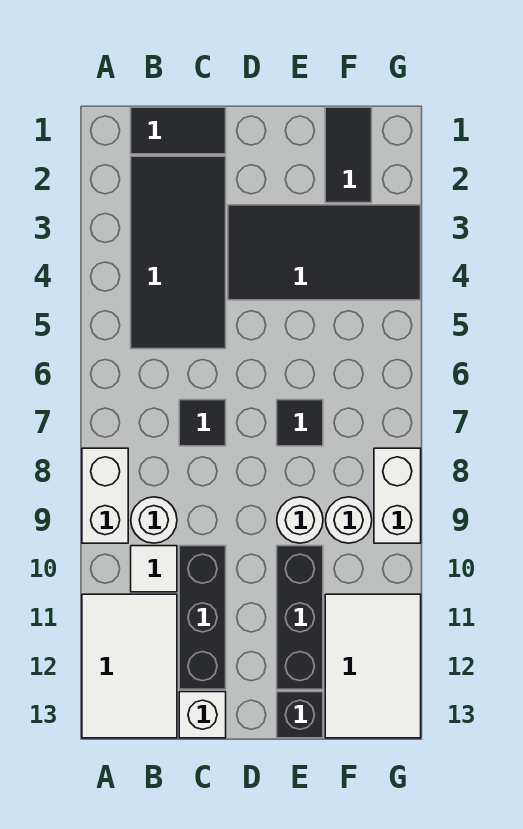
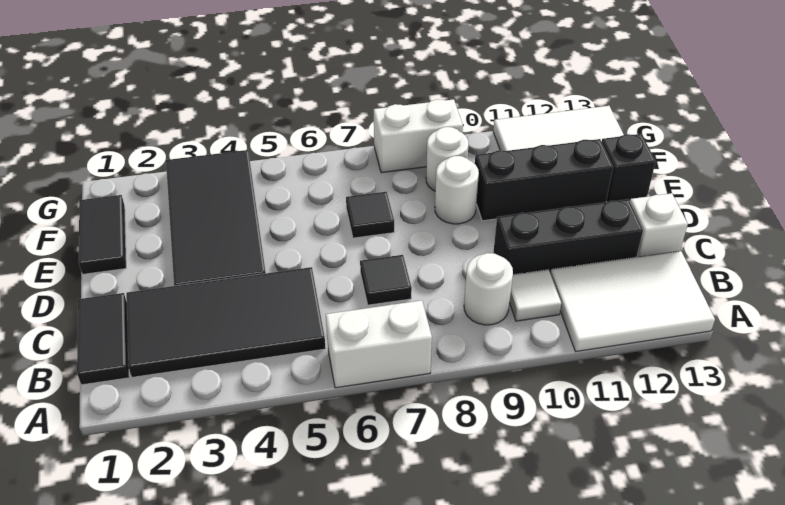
white brick A8:A9 level 1 -> white brick A6:A7 level 1
black tile F1:F2 level 1 -> black tile E1:F1 level 1

